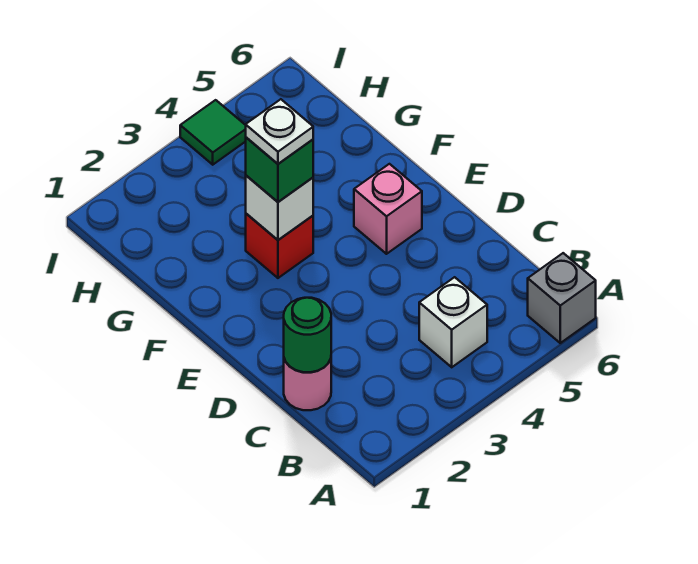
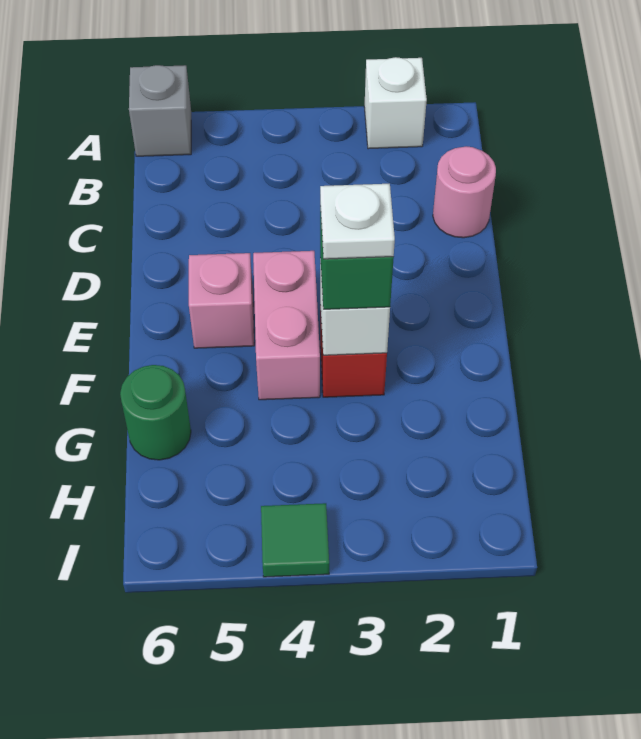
white brick B4 level 1 -> white brick A2 level 1
green round brick C1 level 2 -> green round brick G6 level 1
none -> pink brick E4:F4 level 1

